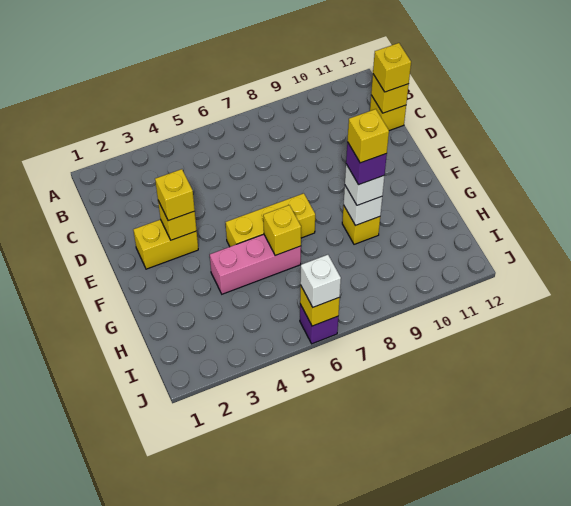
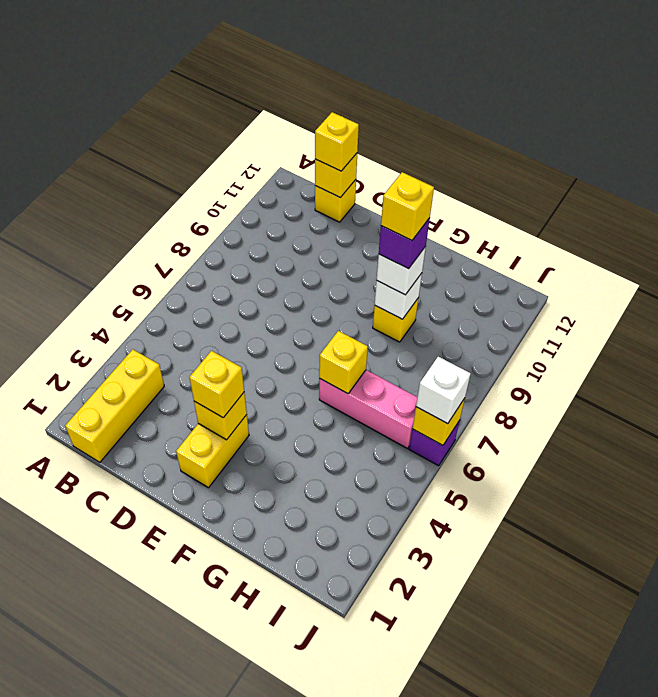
yellow brick F5:F7 level 1 -> yellow brick B1:B3 level 1
pink brick G4:G6 level 1 -> pink brick G6:I6 level 1

